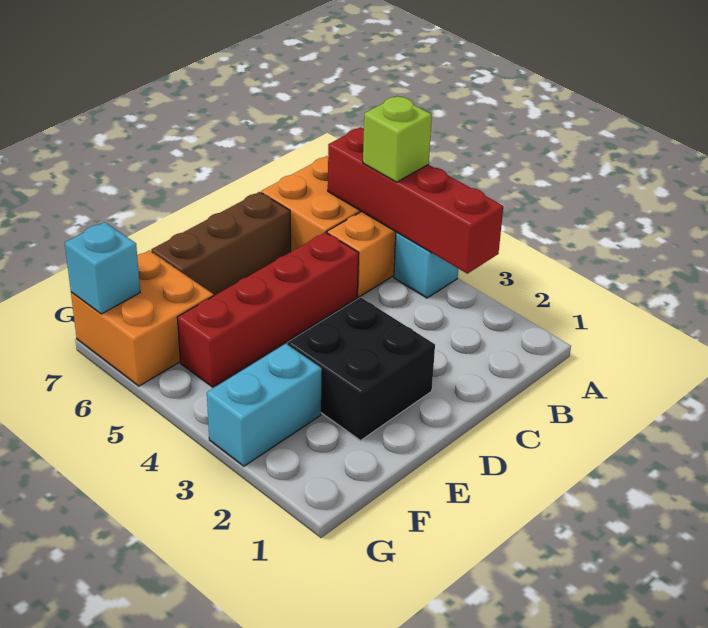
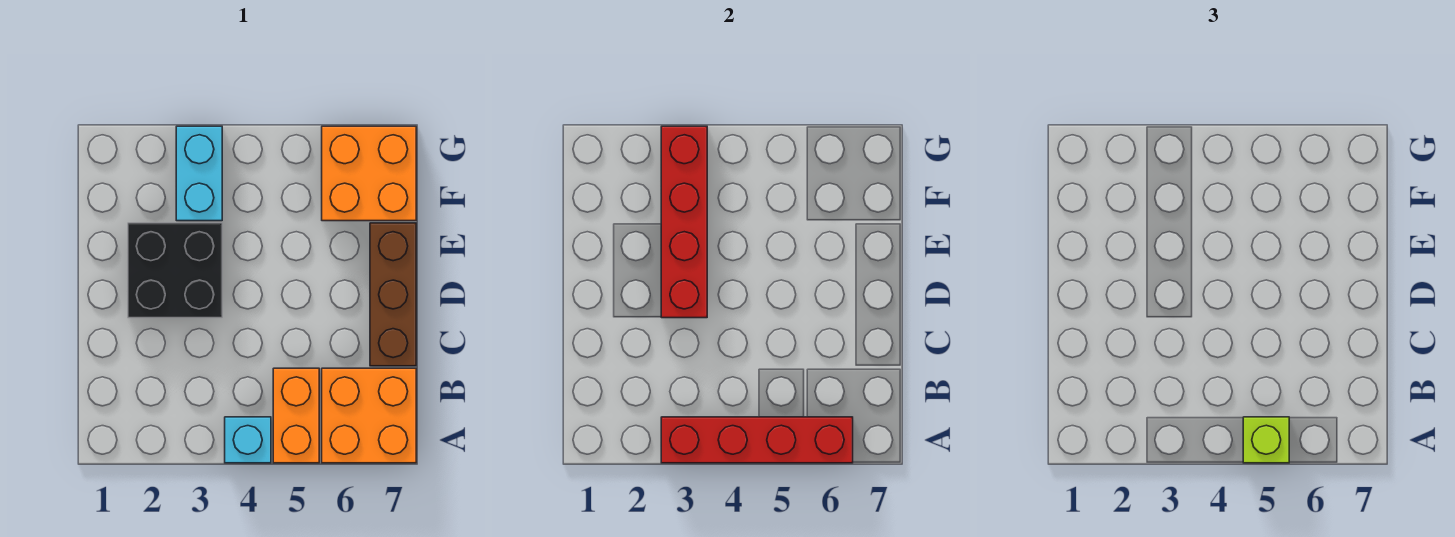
red brick C5:F5 level 1 -> red brick D3:G3 level 2
cyan brick G7 level 2 -> none

